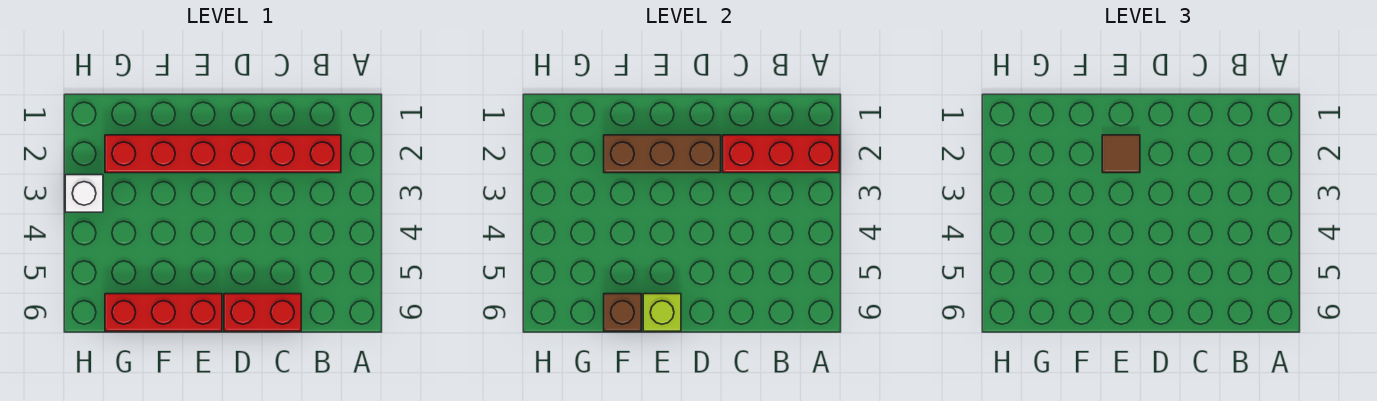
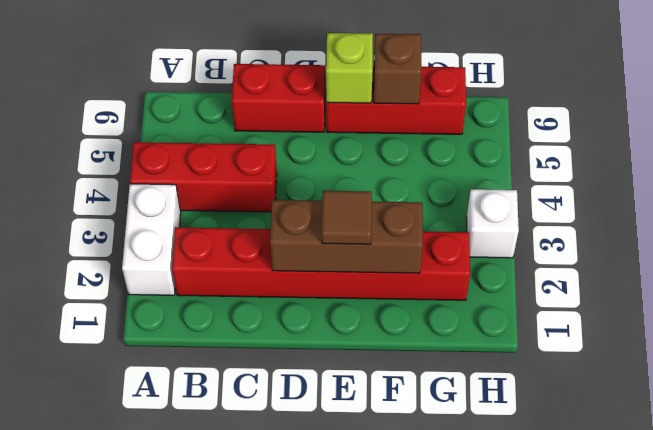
none -> white brick A2:A3 level 1
red brick A2:C2 level 2 -> red brick A4:C4 level 1

